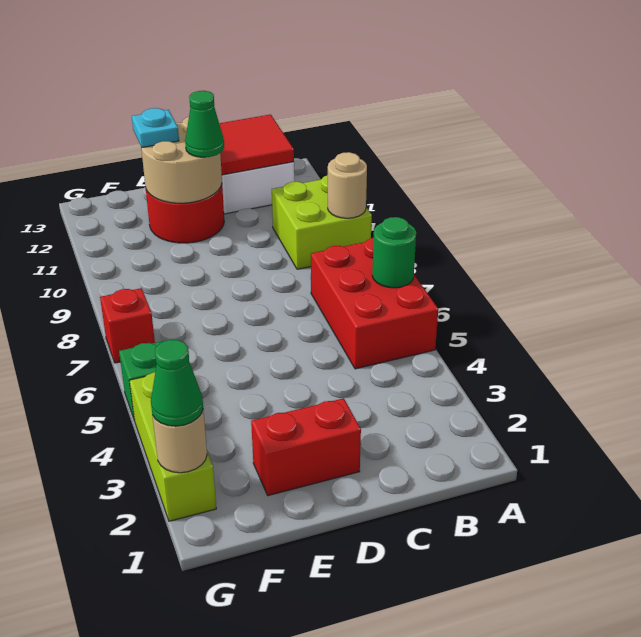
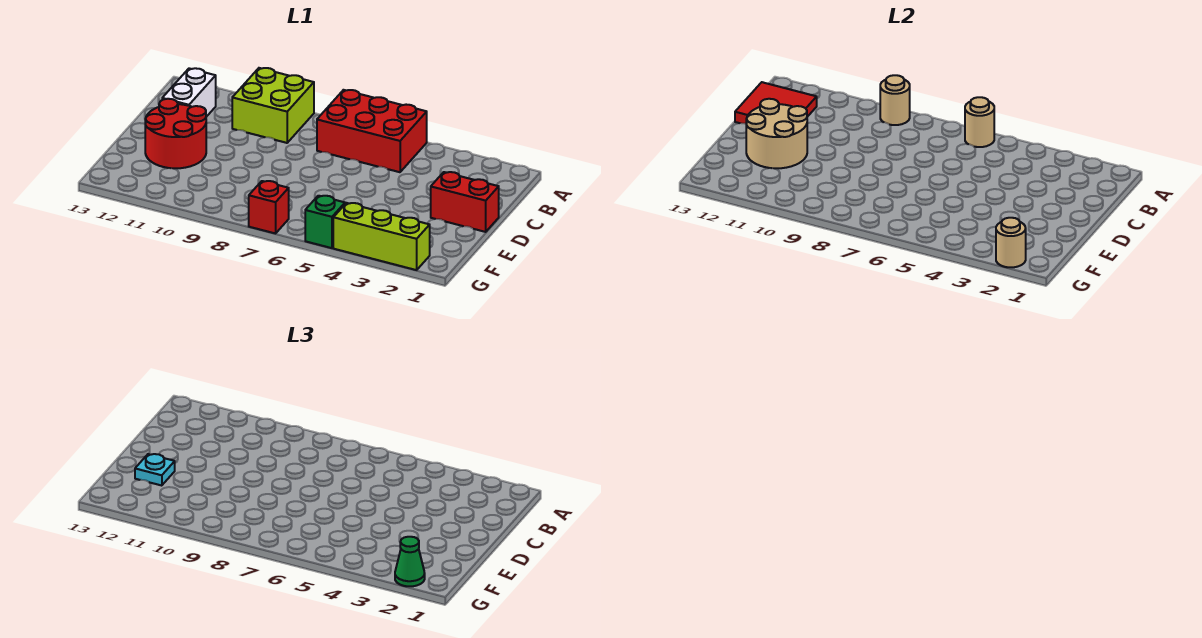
green round brick A6 level 2 -> tan round brick A6 level 2
red brick D2:E2 level 1 -> red brick D1:D2 level 1
green cone D11 level 3 -> none

